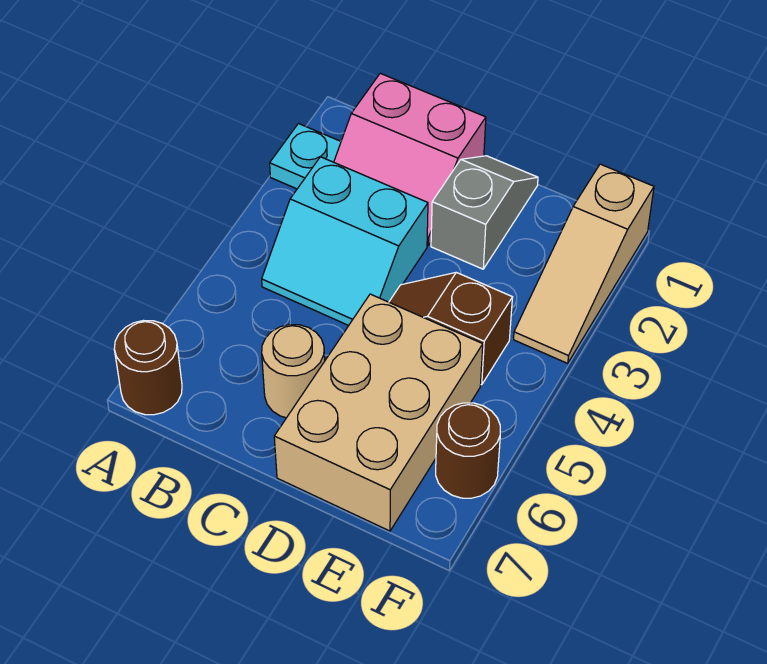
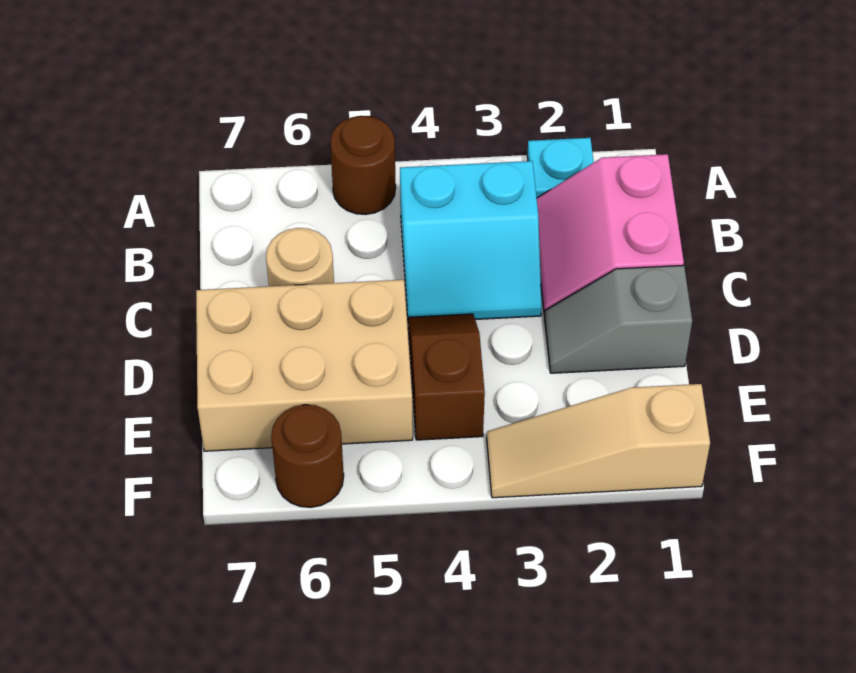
brown round brick A7 level 1 -> brown round brick A5 level 1
cyan slope B3:C4 level 1 top 3 -> cyan slope B3:C4 level 1 top B
grey slope D1:D2 level 1 top 2 -> grey slope D1:D2 level 1 top 1

